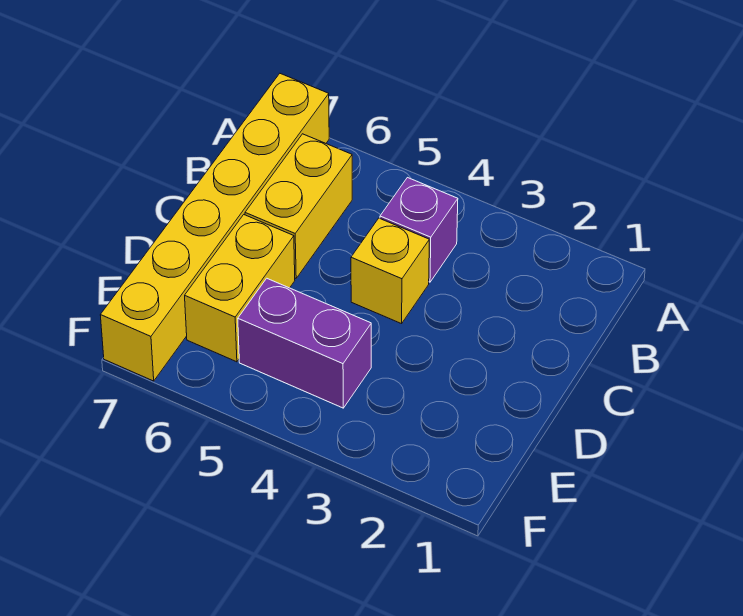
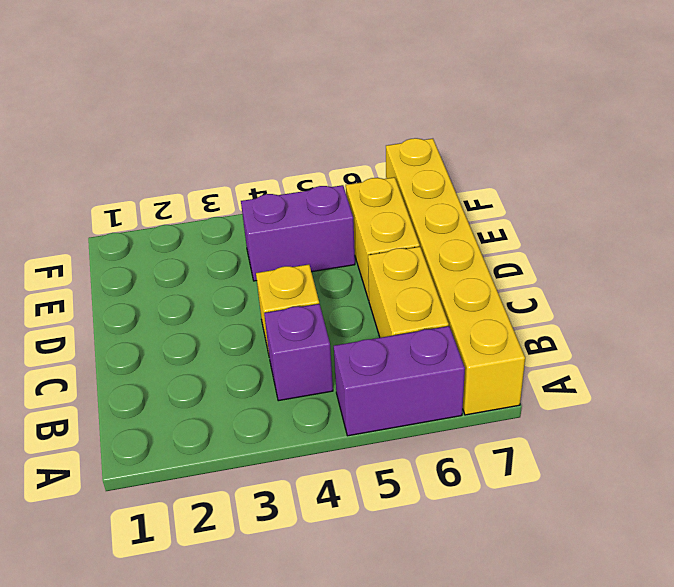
none -> purple brick A5:A6 level 1

